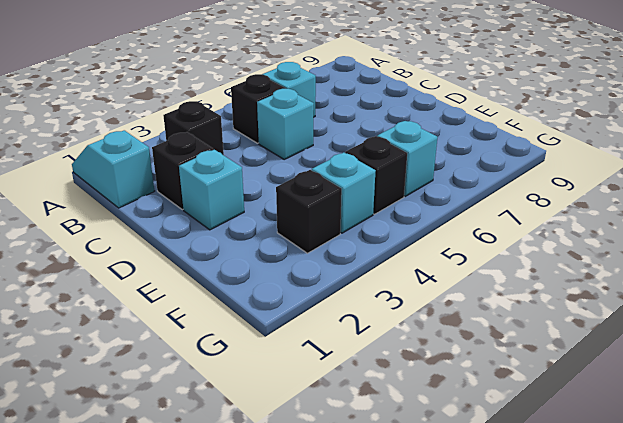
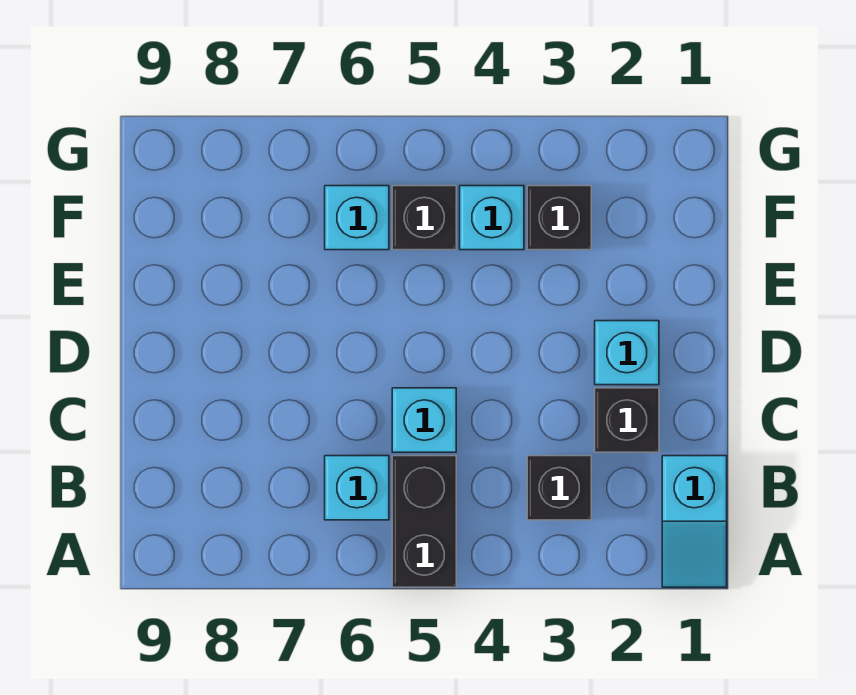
black brick B5 level 1 -> black brick A5:B5 level 1

